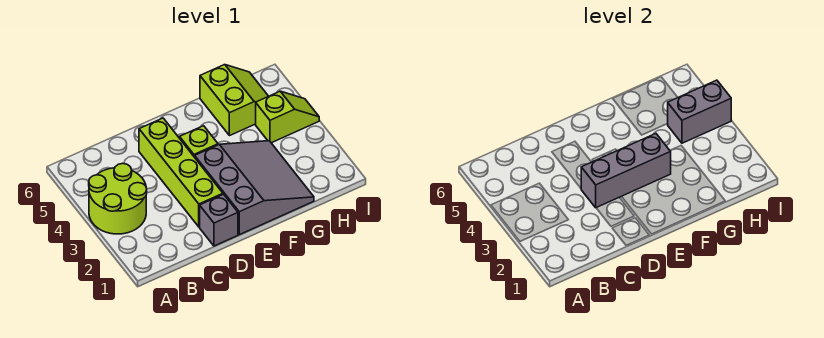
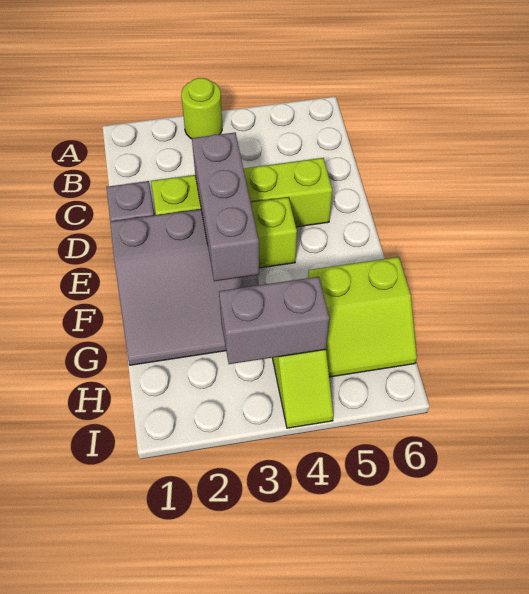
lime round brick A3:B4 level 1 -> lime round brick A3 level 1
grey brick H4:I4 level 2 -> grey brick H3:H4 level 2

